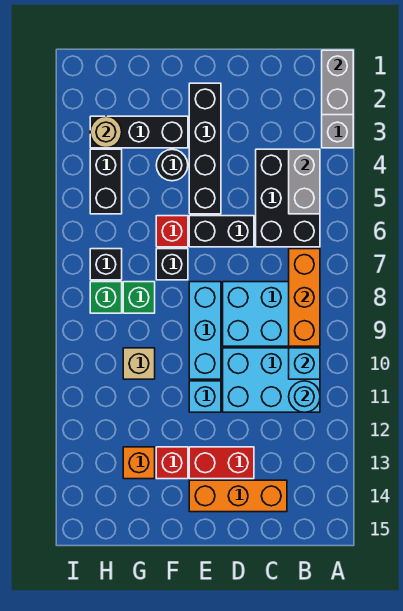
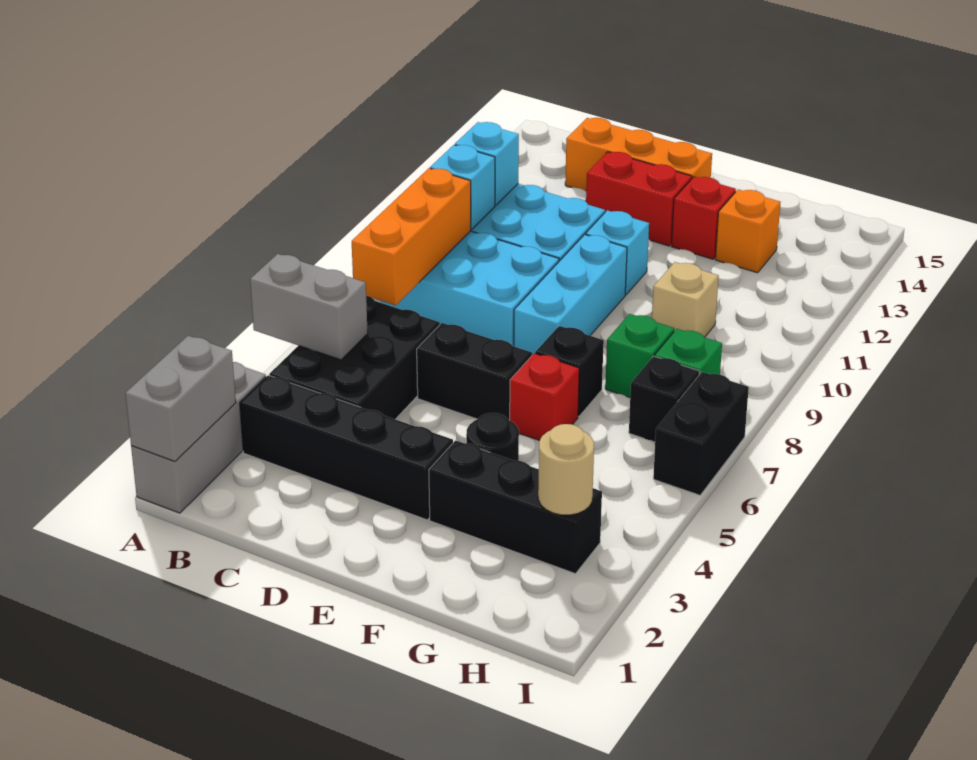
grey brick B4:B5 level 2 -> grey brick A5:B5 level 2
cyan round brick B11 level 2 -> cyan brick B11 level 2
black brick E2:E5 level 1 -> black brick B3:E3 level 1
black brick H4:H5 level 1 -> black brick I6:I7 level 1

